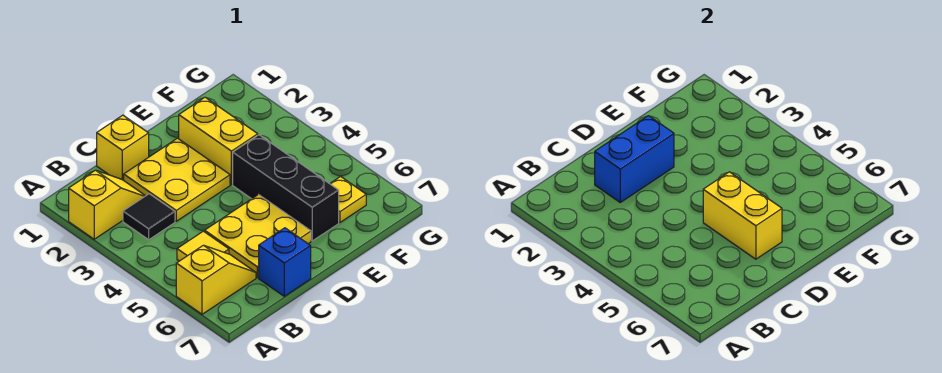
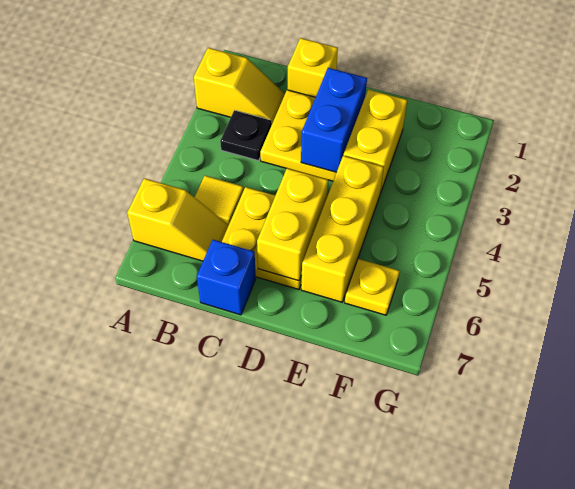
black tile B3 level 1 -> black plate B3 level 1
blue brick C2:D2 level 2 -> blue brick D2:D3 level 2
black brick E4:E6 level 1 -> yellow brick E4:E6 level 1

